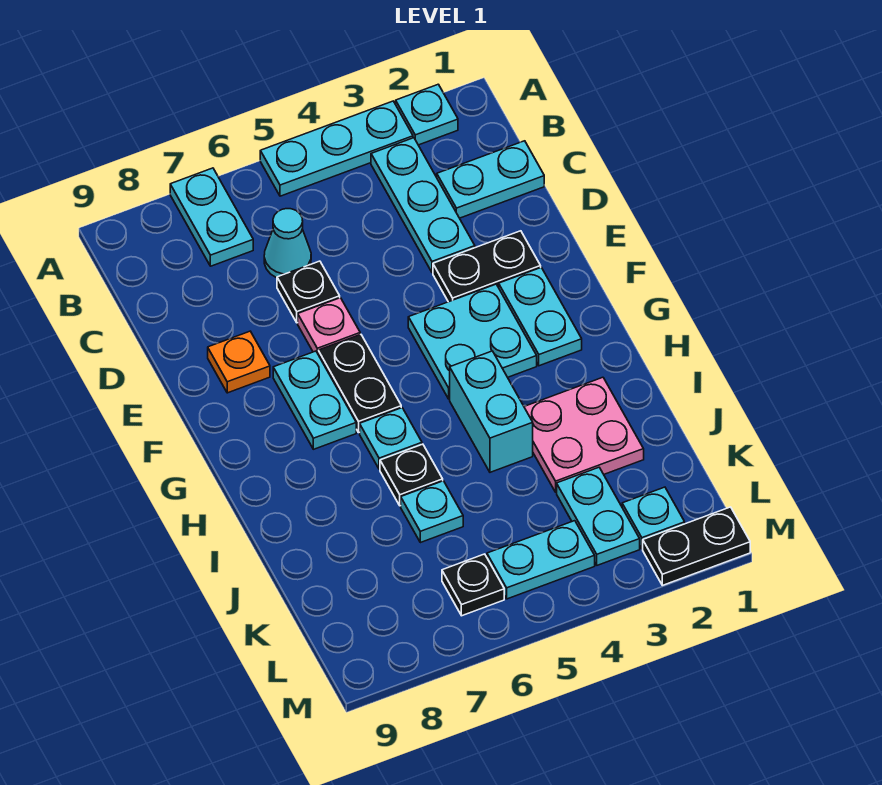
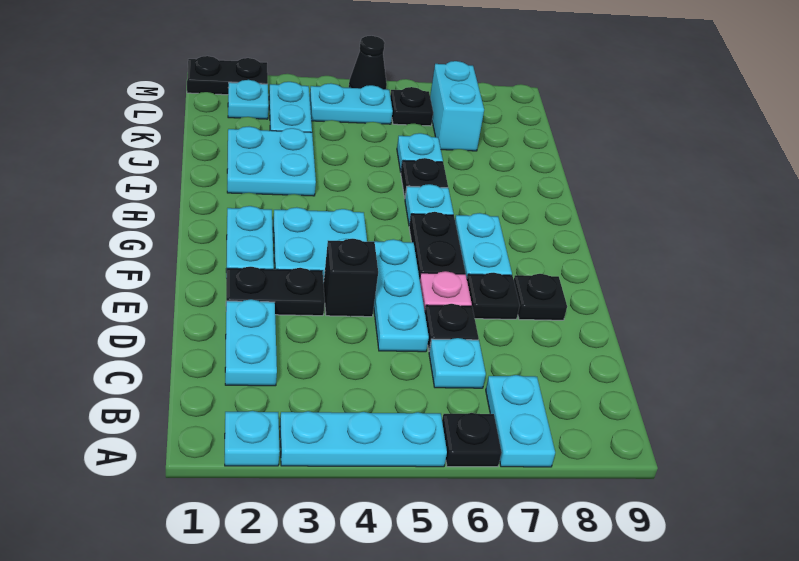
none -> black plate A6 level 1
cyan plate B3:D3 level 1 -> cyan plate D5:F5 level 1
cyan plate C1:C2 level 1 -> cyan plate C2:D2 level 1
cyan cone C6 level 1 -> cyan plate C6 level 1
none -> black brick E4 level 1
none -> black plate E7 level 1
orange plate E8 level 1 -> black plate E8 level 1
cyan brick H4:I4 level 1 -> cyan brick K7:L7 level 1
pink plate I2:J3 level 1 -> cyan plate I2:J3 level 1
none -> black cone M5 level 1

